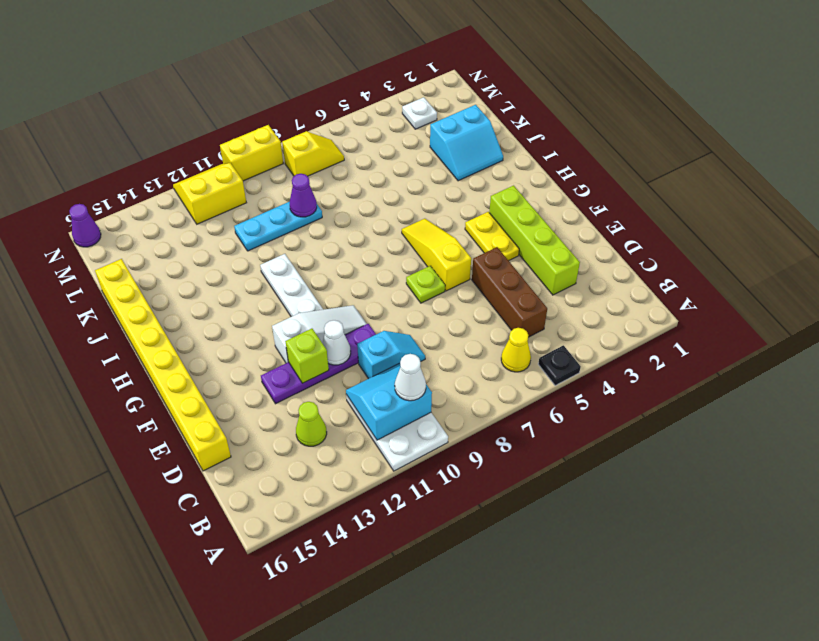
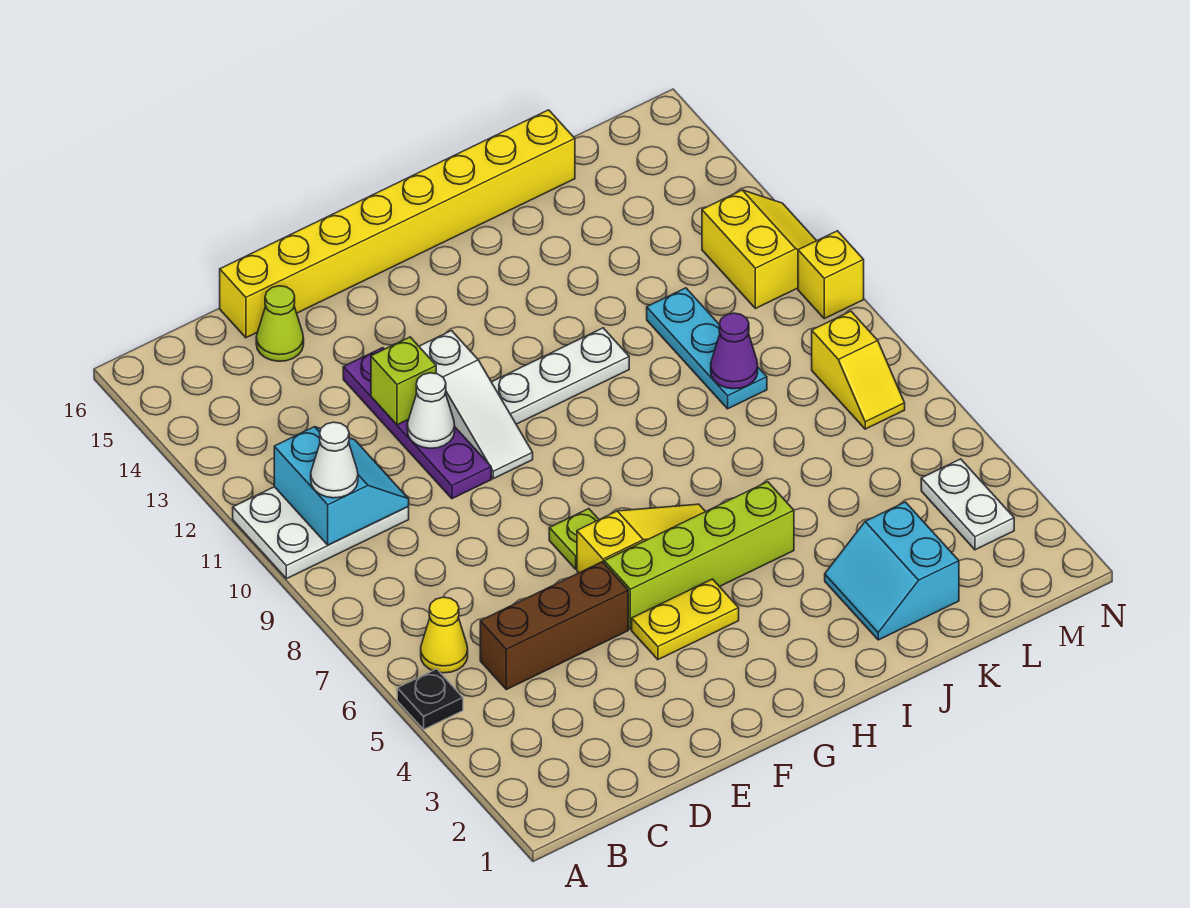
lime cone C13 level 1 -> lime cone D15 level 1
lime brick D3:G3 level 1 -> lime brick F5:I5 level 1
cyan slope D9:D10 level 1 top 10 -> none
white plate M3 level 1 -> white plate M3:M4 level 1
yellow brick N9:N10 level 1 -> yellow brick N10 level 1
purple cone N16 level 1 -> none

